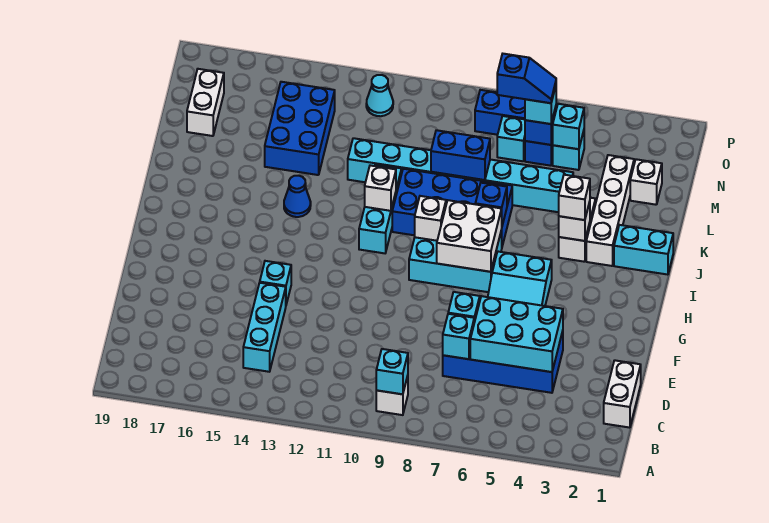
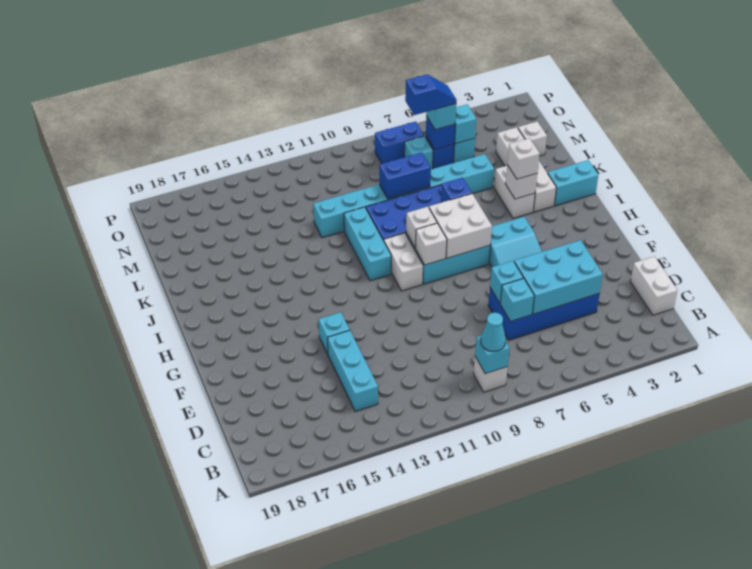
white brick J11 level 2 -> white brick H9 level 2
blue cone J14 level 1 -> none
blue brick L14:N15 level 1 -> none
white brick M18:N18 level 1 -> white brick H10:I10 level 1
cyan cone O12 level 1 -> cyan cone B9 level 3

